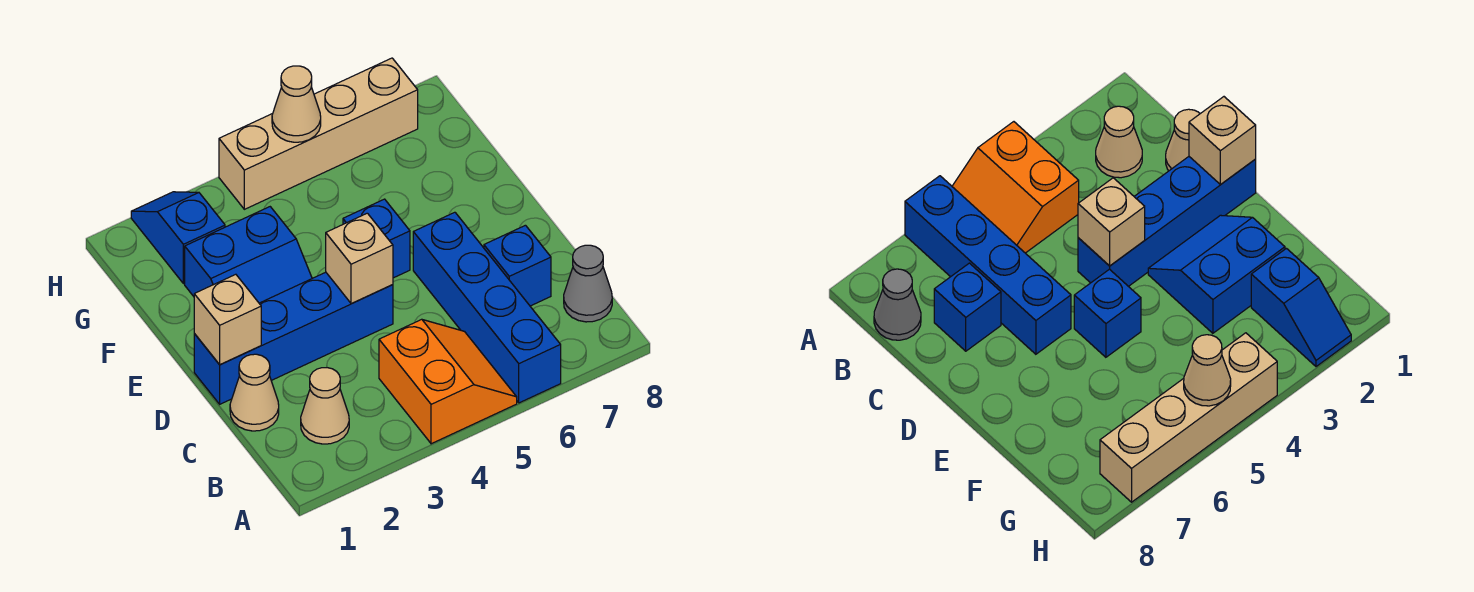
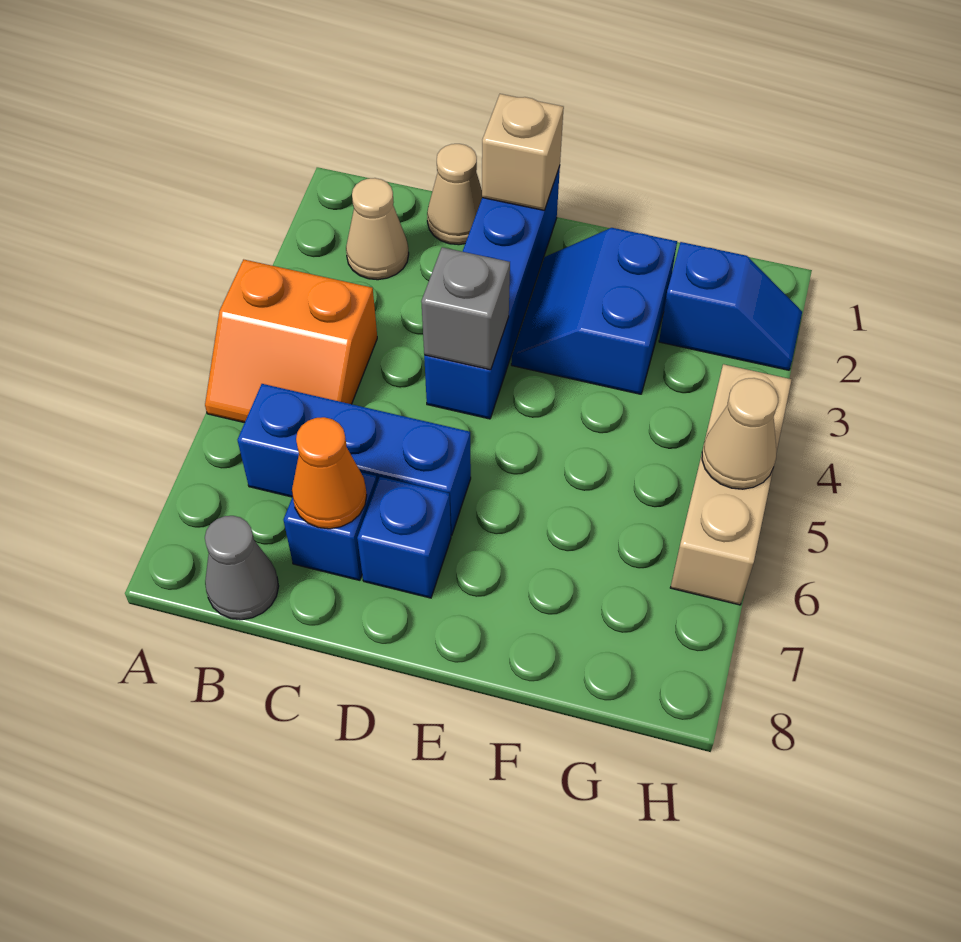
blue brick A6:D6 level 1 -> blue brick B6:D6 level 1
none -> orange cone C7 level 2
tan brick D4 level 2 -> grey brick D4 level 2
blue brick E5 level 1 -> blue brick D7 level 1
tan brick H4:H7 level 1 -> tan brick H4:H6 level 1

